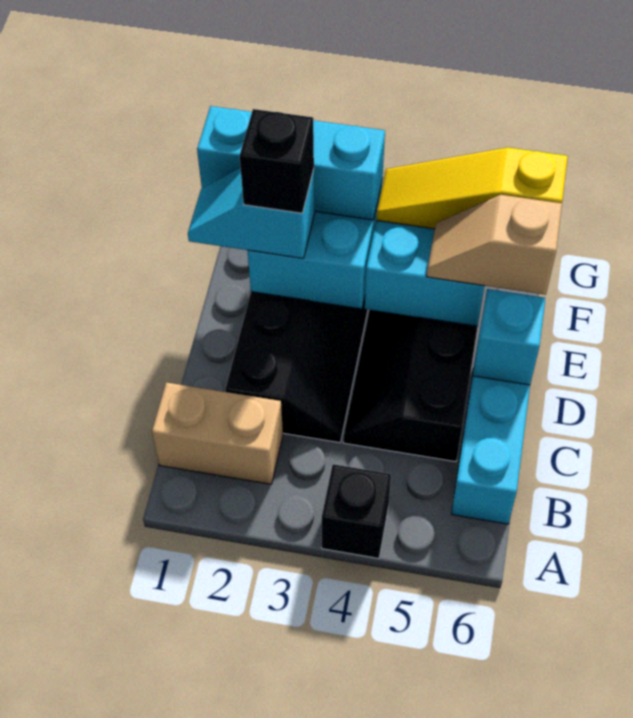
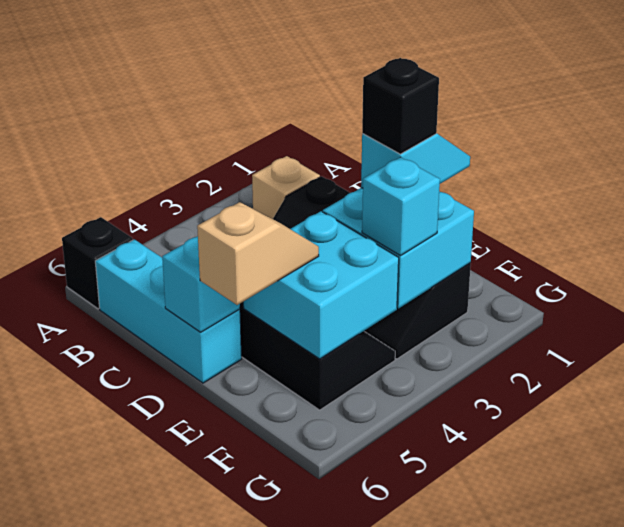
black brick A4 level 1 -> black brick A6 level 1
tan brick B1:B2 level 1 -> tan brick B2 level 1
cyan brick F1:F3 level 3 -> cyan brick F3 level 3
yellow slope F4:F6 level 3 top 6 -> none

